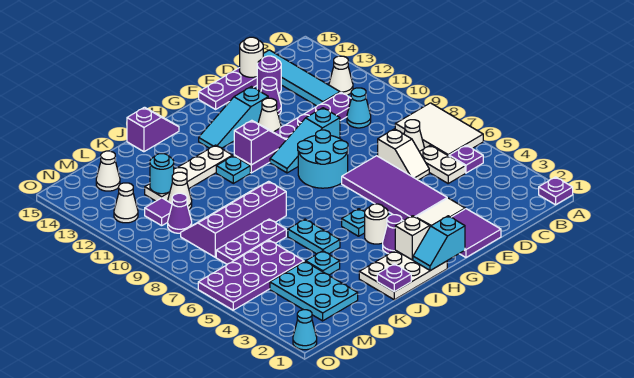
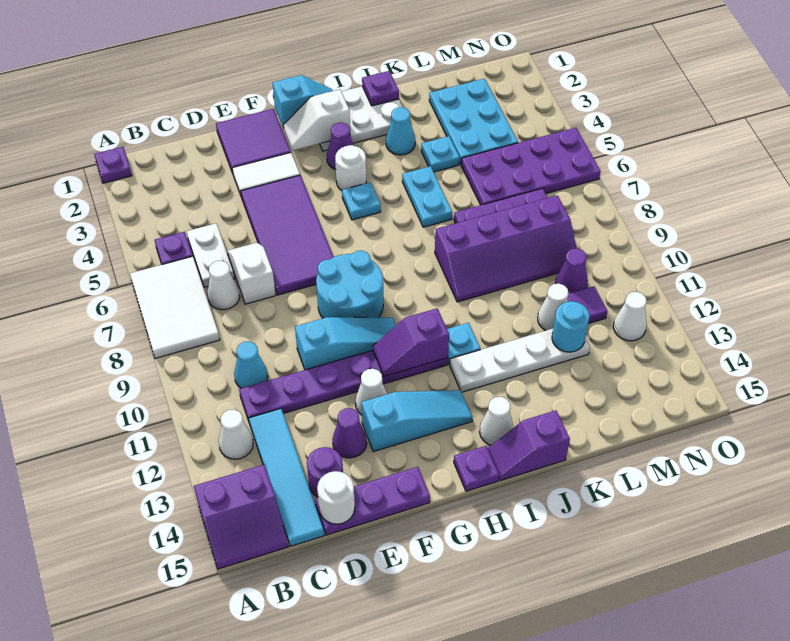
none -> purple slope A14:B15 level 1 top 14
none -> purple plate H15 level 1
white cone M14 level 1 -> white cone I14 level 1
cyan cone O1 level 1 -> cyan cone J3 level 1

